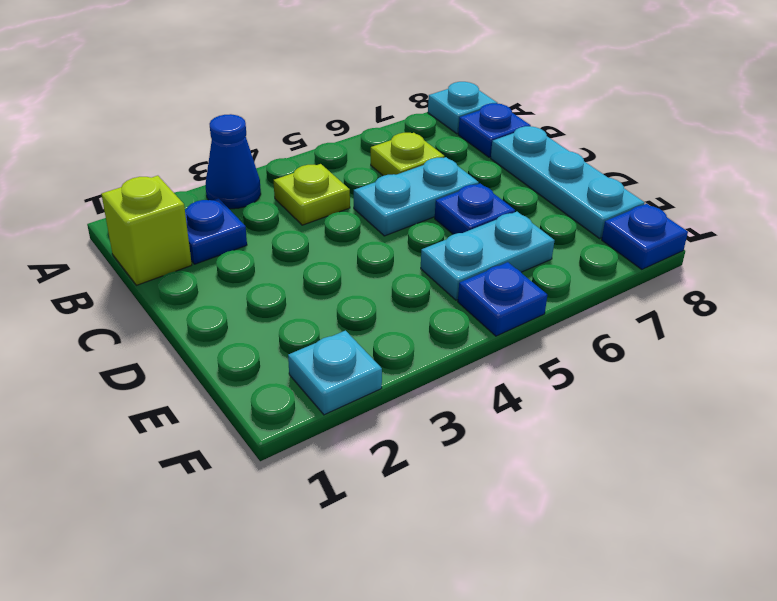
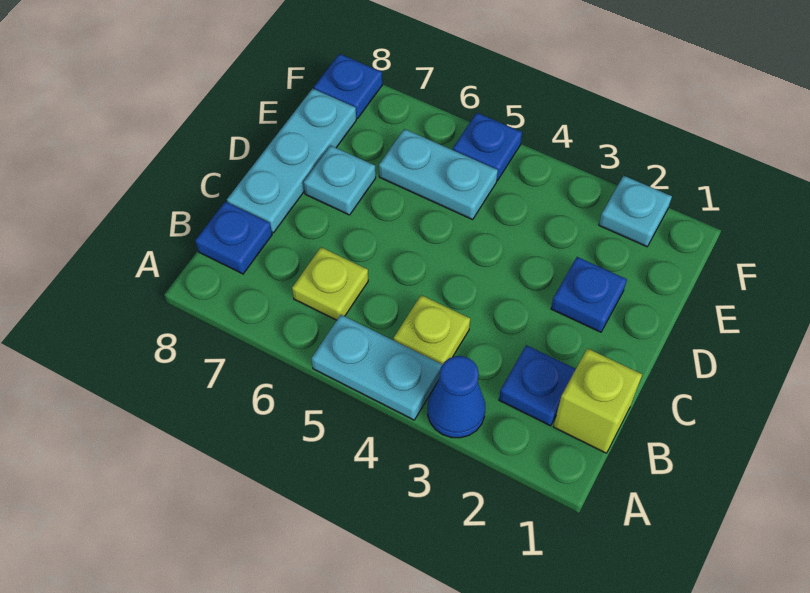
cyan plate A8 level 1 -> cyan plate D7 level 1
cyan plate C5:C6 level 1 -> cyan plate A4:A5 level 1
blue plate D6 level 1 -> blue plate D2 level 1

